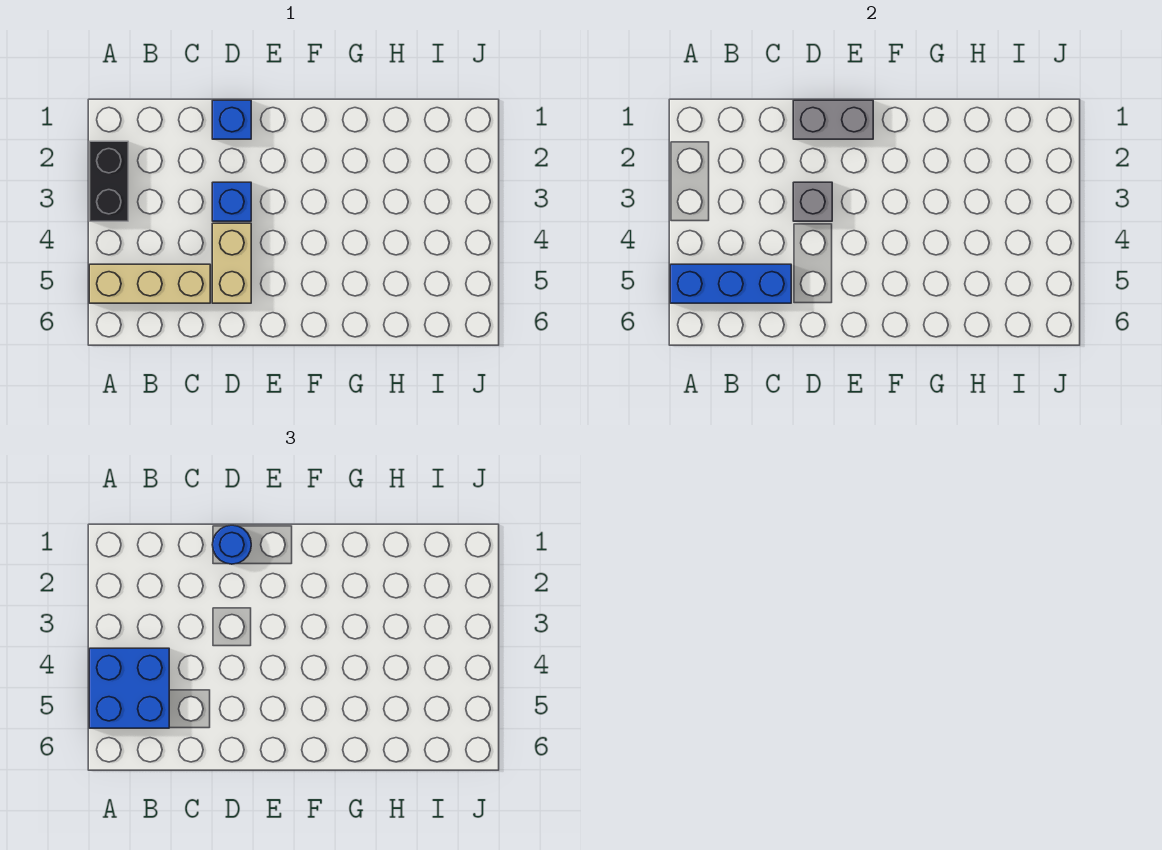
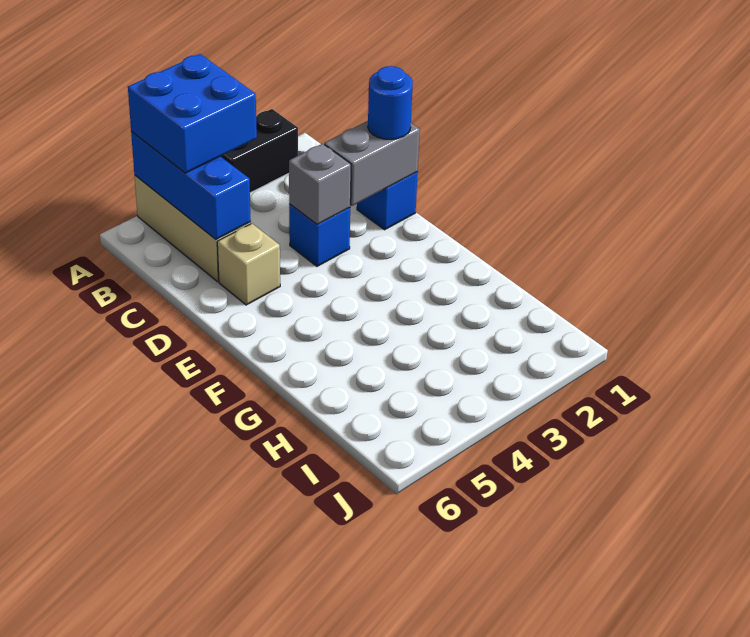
grey brick D1:E1 level 2 -> grey brick D1:D2 level 2
tan brick D4:D5 level 1 -> tan brick D5 level 1

